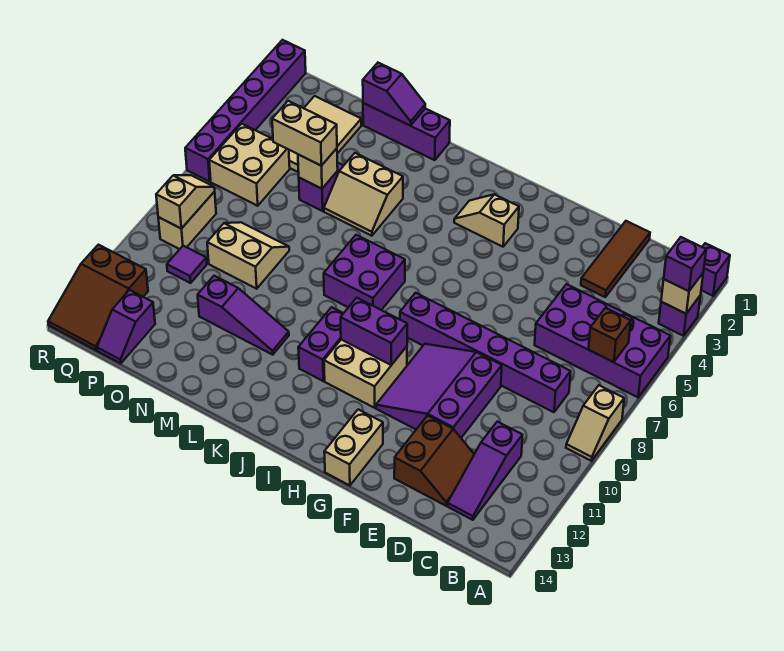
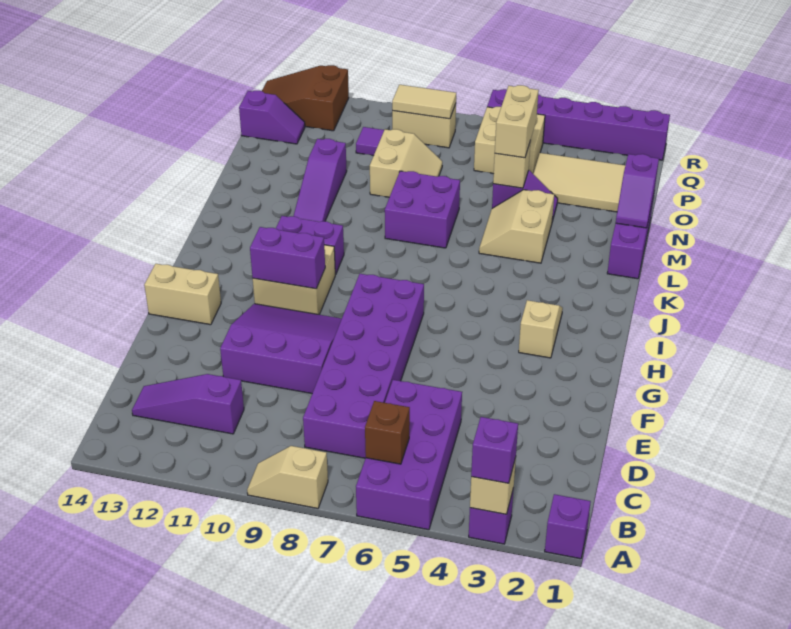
purple brick C8:H8 level 1 -> purple brick C7:H8 level 1
brown tile D1:D3 level 1 -> none
brown slope D12:E13 level 1 top E -> none
purple brick H10:I10 level 2 -> purple brick H10:H11 level 2
purple brick J7:K8 level 1 -> purple brick L7:M8 level 1
purple slope P13:P14 level 1 top 13 -> purple slope P13:P14 level 1 top 14
tan slope Q8:Q9 level 2 top 9 -> tan tile Q8:Q9 level 2

